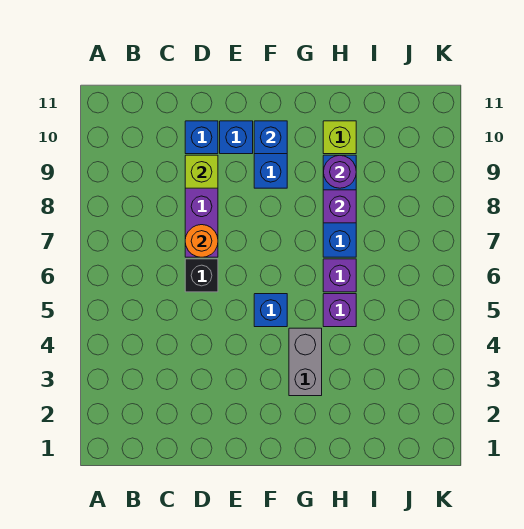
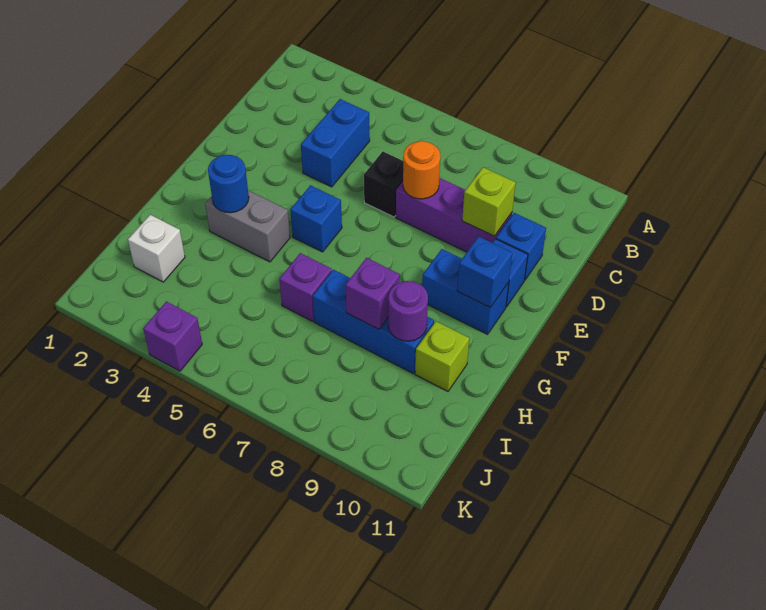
none -> blue brick C4:D4 level 1
none -> blue round brick G3 level 2
purple brick H5 level 1 -> purple brick K4 level 1
none -> white brick I2 level 1

